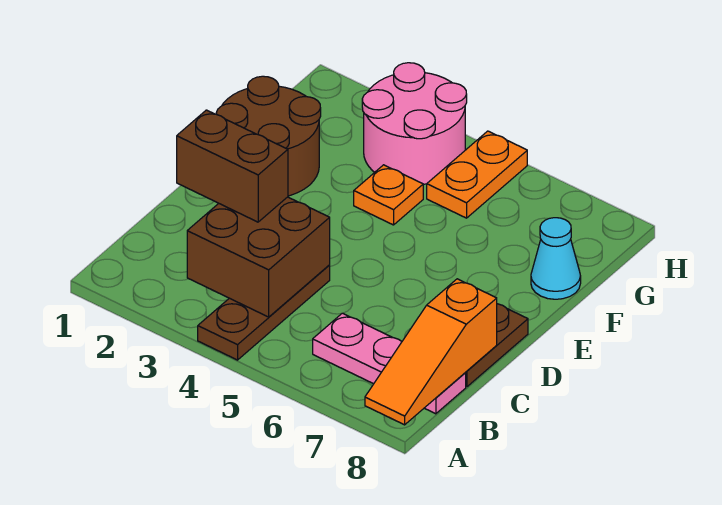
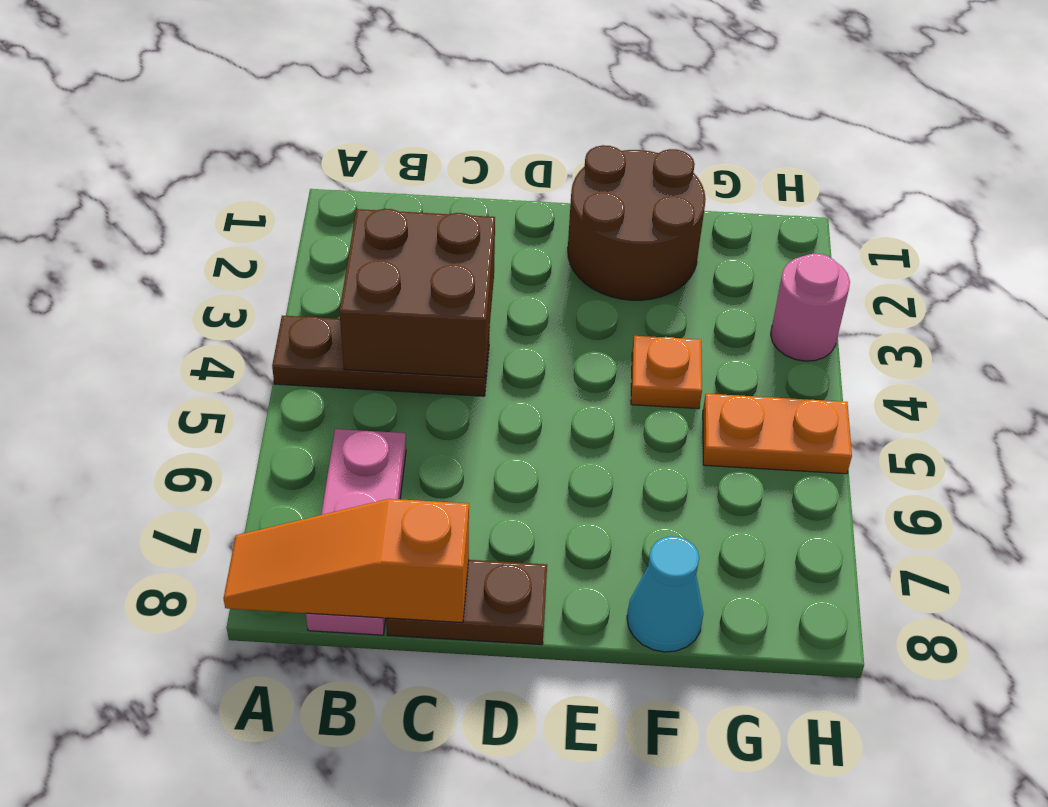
brown brick C2:C3 level 3 -> none
pink round brick G3:H4 level 1 -> pink round brick H3 level 1

